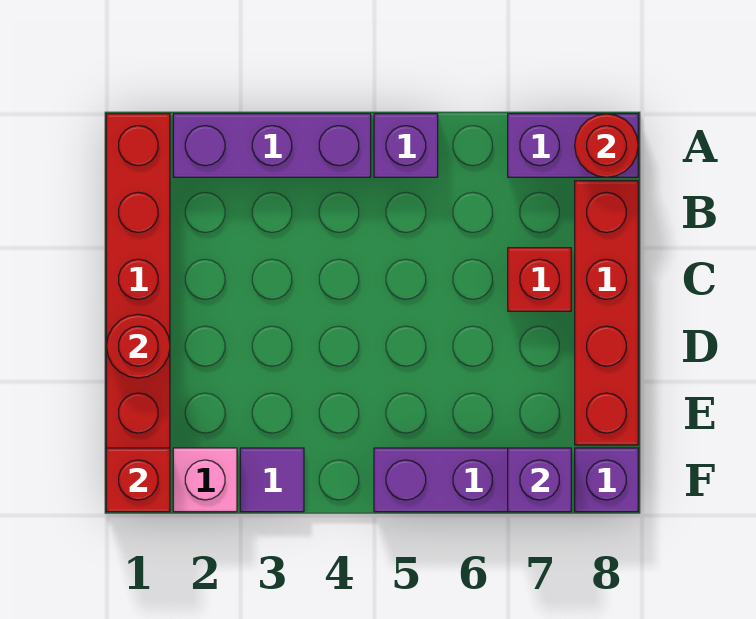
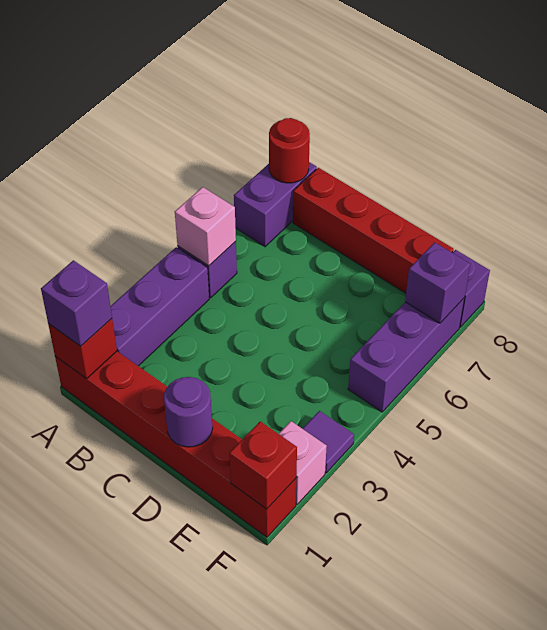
none -> purple brick A1 level 3
none -> pink brick A5 level 2
red brick C7 level 1 -> red brick A1 level 2
red round brick D1 level 2 -> purple round brick D1 level 2

